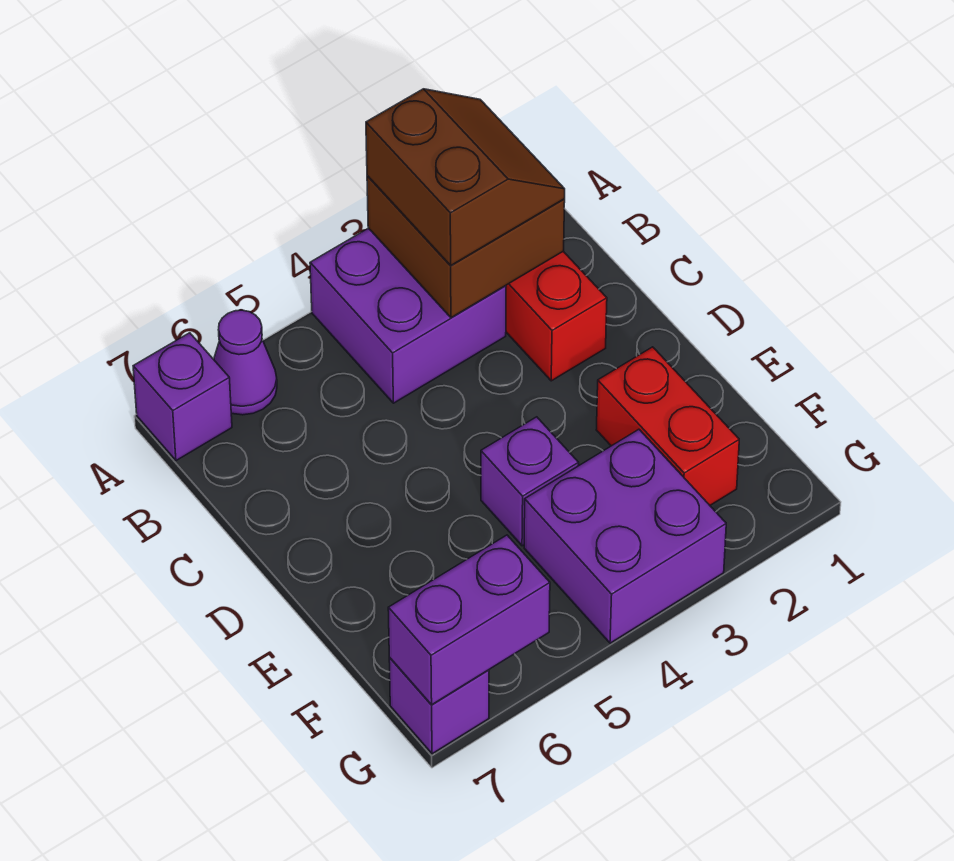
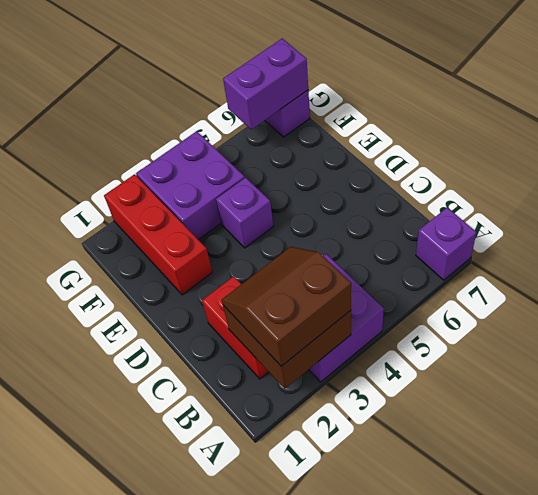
brown slope A2:B3 level 3 top 3 -> brown slope A2:B3 level 3 top A
purple cone A6 level 1 -> none
red brick E2:F2 level 1 -> red brick E2:G2 level 1

